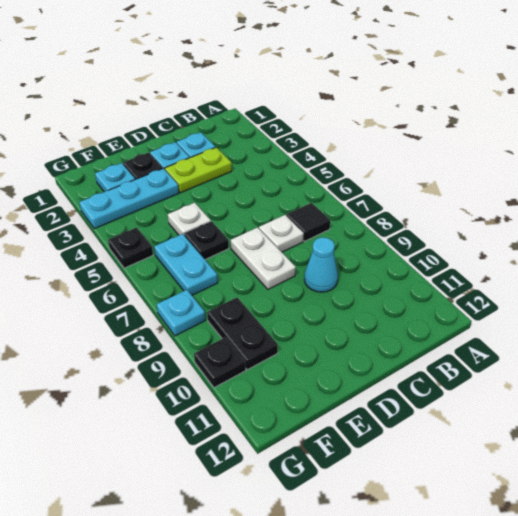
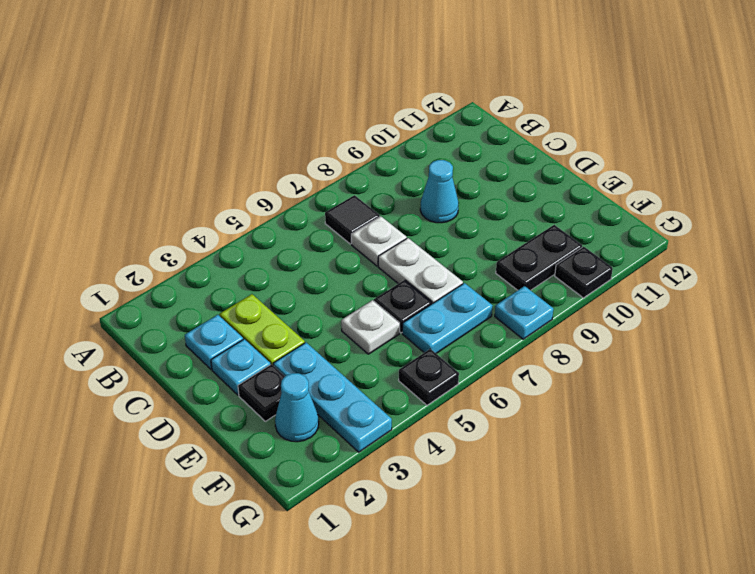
white plate D7:D8 level 1 -> white plate D7:E7 level 1
cyan plate F2 level 1 -> cyan cone F2 level 1

